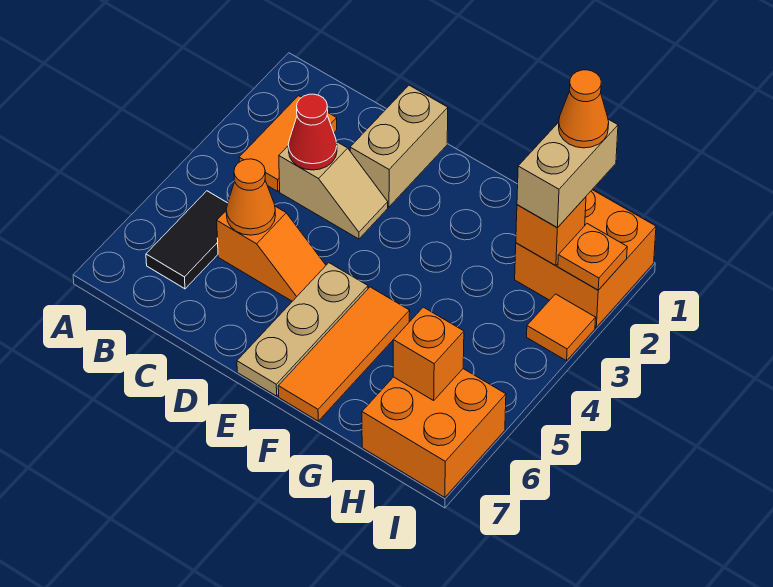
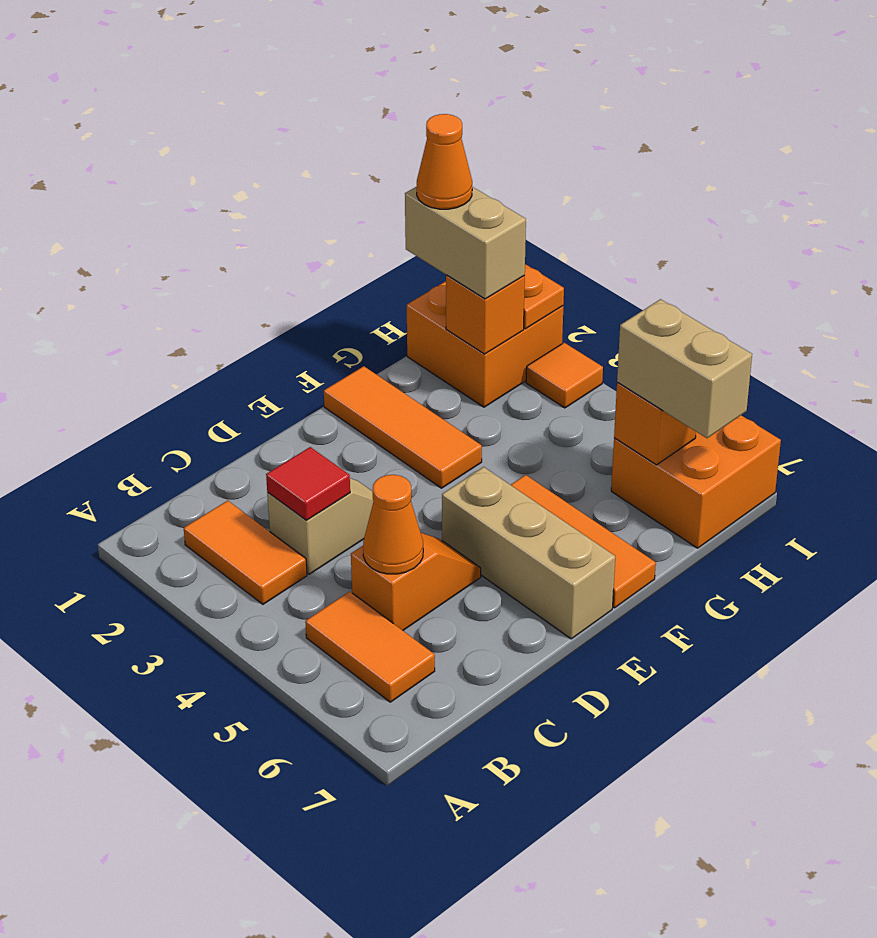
black tile B5:B6 level 1 -> orange tile B5:B6 level 1
red cone C3 level 2 -> red tile C3 level 2
tan brick D1:D2 level 1 -> tan brick H6:H7 level 3
tan plate E5:E7 level 1 -> tan brick E5:E7 level 1
none -> orange tile F1:F3 level 1

